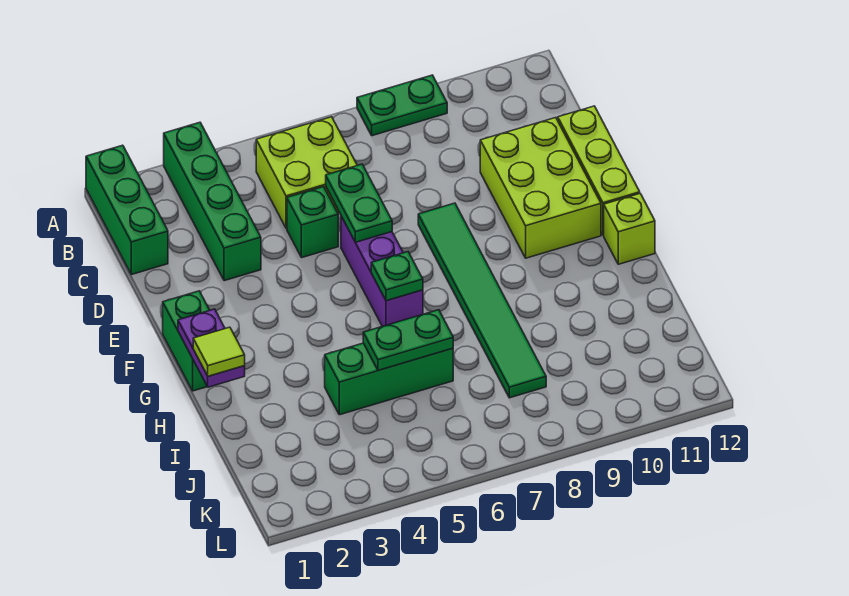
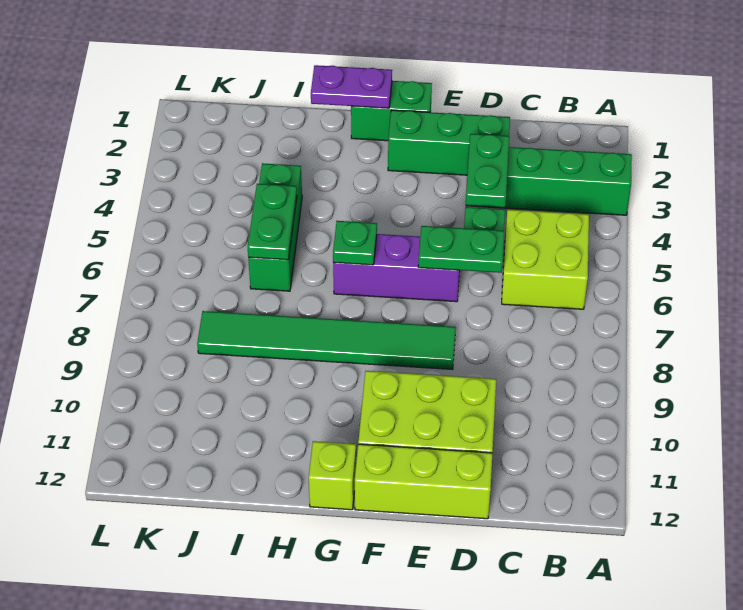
green brick A1:C1 level 1 -> green brick D2:F2 level 1
green plate A8:A9 level 1 -> green plate D3:D4 level 2
lime tile H1 level 3 -> none

